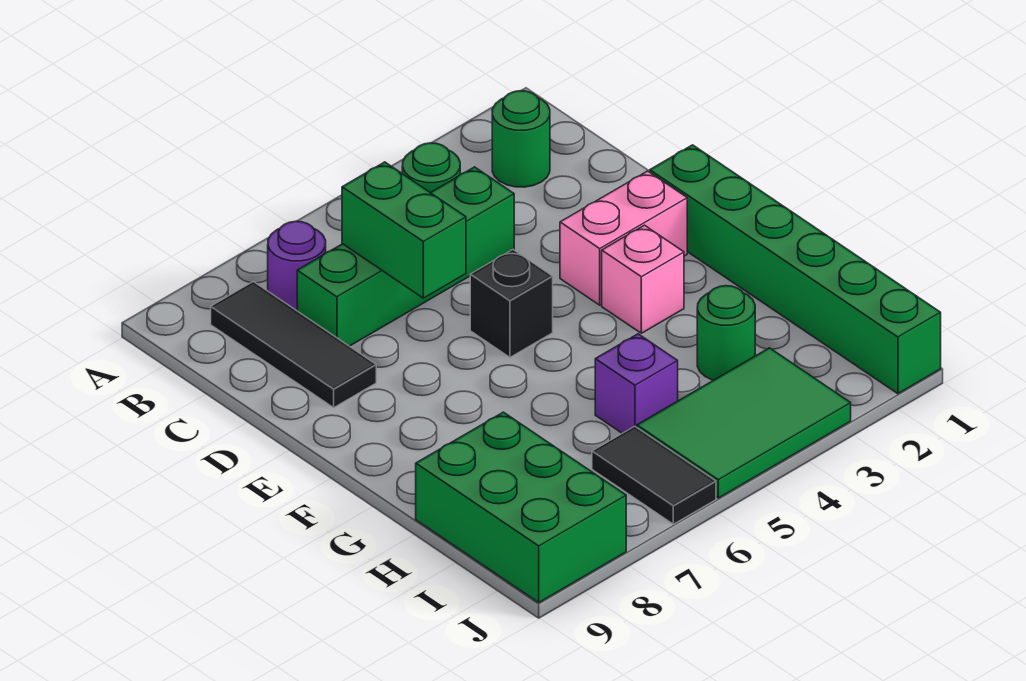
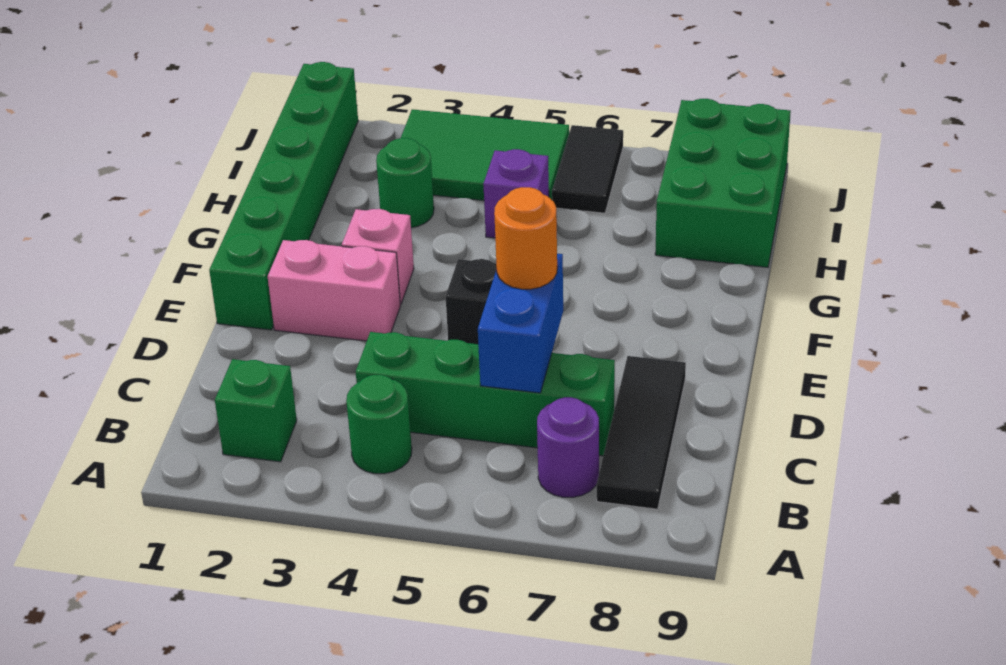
green round brick B2 level 1 -> green brick B2 level 1
green brick C6:D6 level 2 -> blue brick C6:D6 level 2
none -> orange round brick D6 level 3

